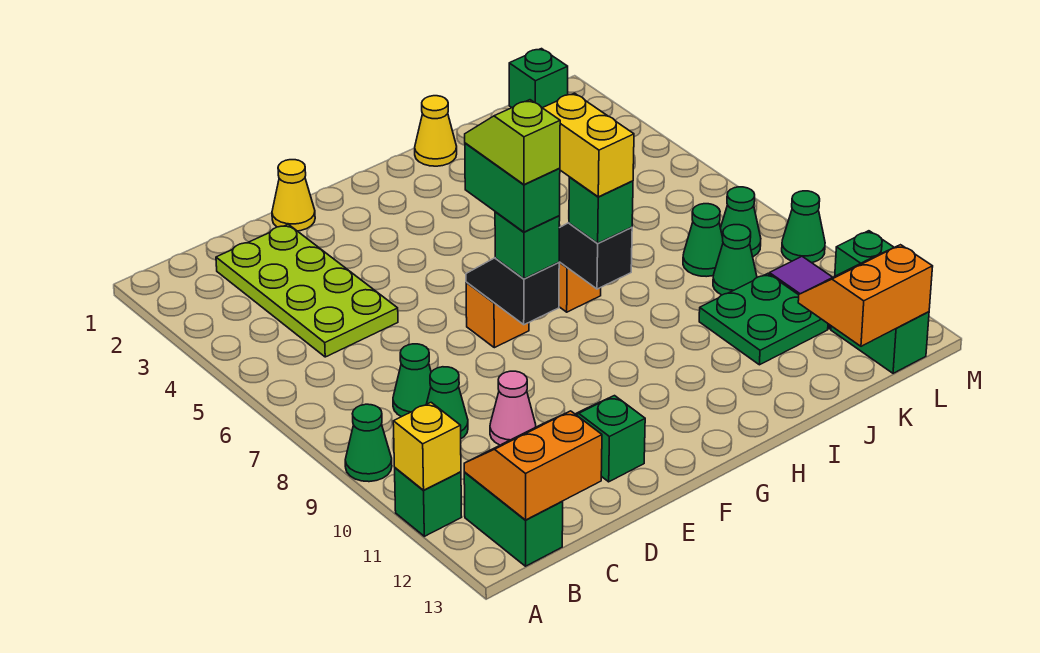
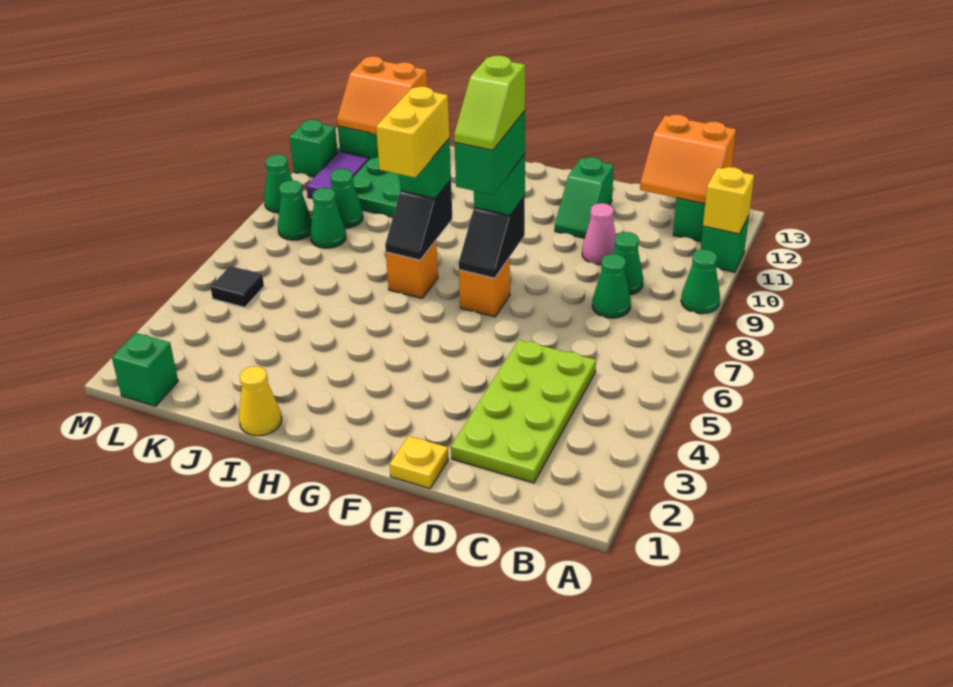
yellow cone E1 level 1 -> yellow plate E1 level 1
none -> black tile L5 level 1

